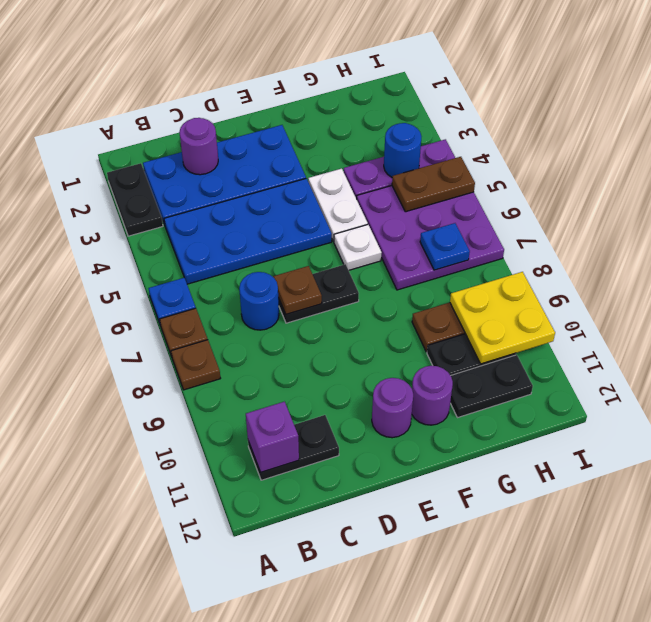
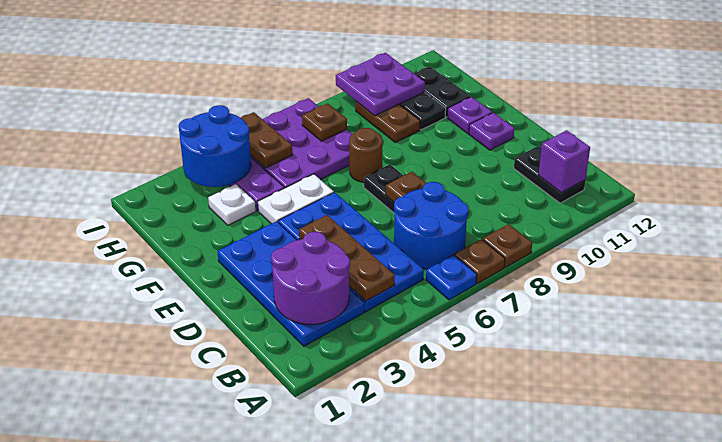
black plate A2:A3 level 1 -> none
none -> brown plate B4:D4 level 2
purple round brick C2 level 2 -> purple round brick B2:C3 level 2
blue round brick C7 level 1 -> blue round brick B6:C7 level 1
purple round brick E11 level 1 -> purple plate E11 level 1
white plate F6 level 1 -> white plate G3 level 1
none -> brown round brick F7 level 1
purple round brick F11 level 1 -> purple plate F11 level 1
blue round brick H4 level 2 -> blue round brick H3:I4 level 2
blue plate H7 level 2 -> brown plate H7 level 2
yellow plate H9:I10 level 2 -> purple plate H9:I10 level 2

